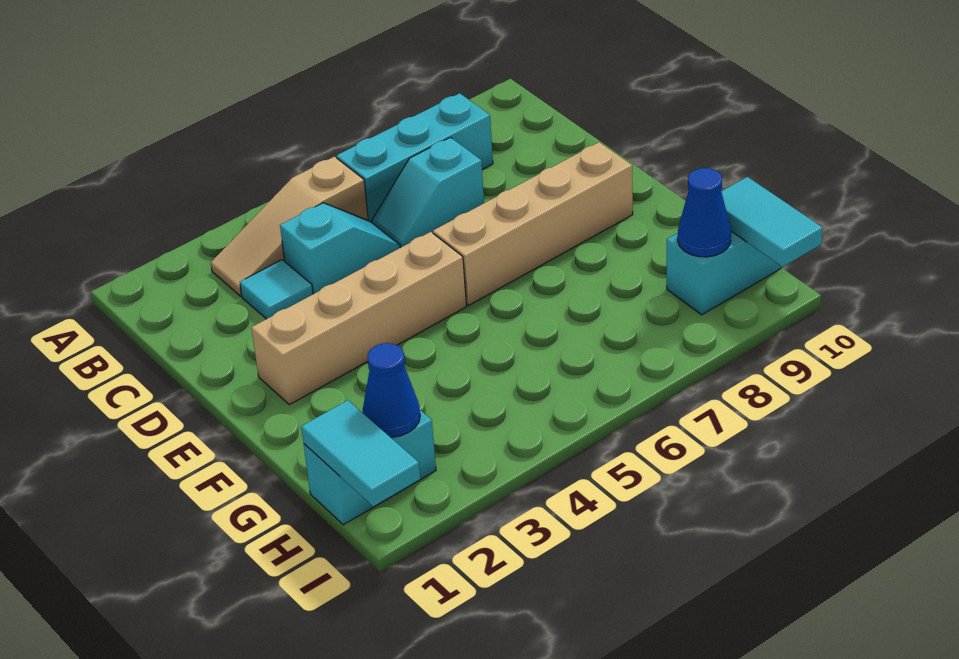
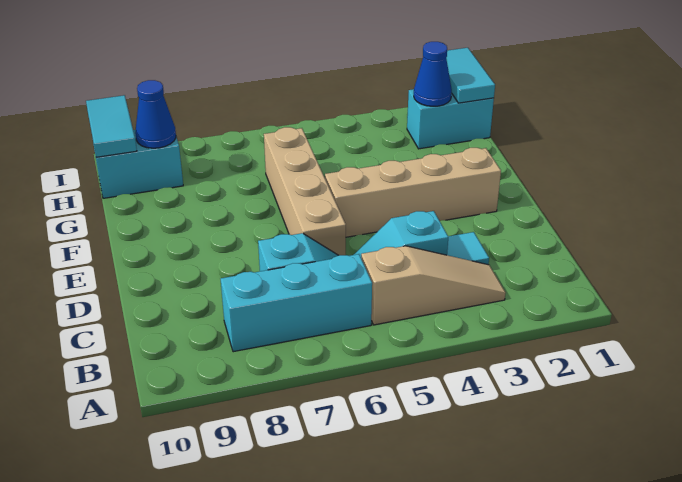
tan brick E6:E9 level 1 -> tan brick D6:G6 level 1

